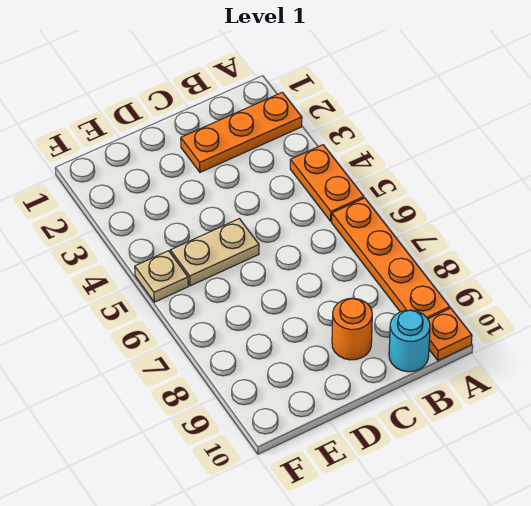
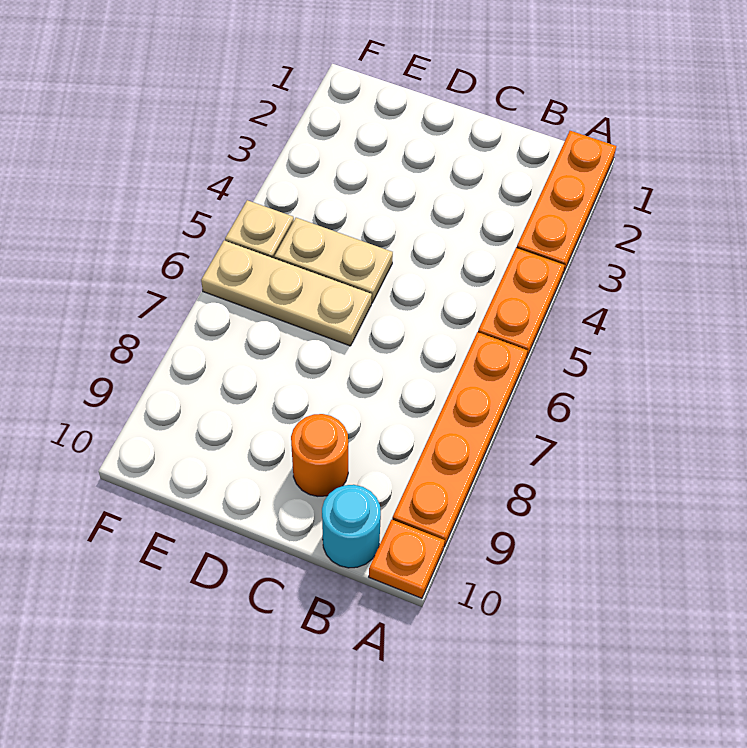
orange plate A2:C2 level 1 -> orange plate A1:A3 level 1
none -> tan plate D6:F6 level 1

